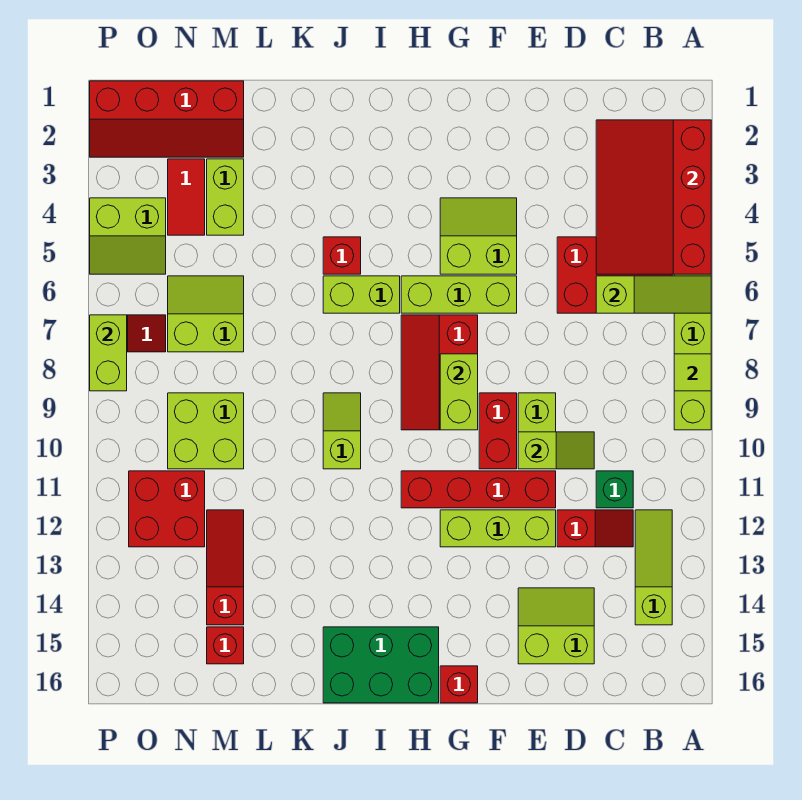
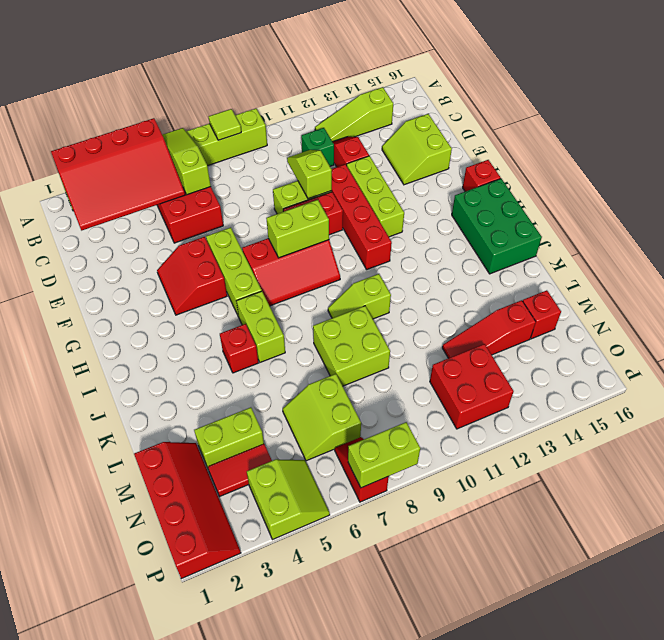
lime slope F4:G5 level 1 top 5 -> red slope F4:G5 level 1 top 5
lime brick M9:N10 level 1 -> lime brick K8:L9 level 1

